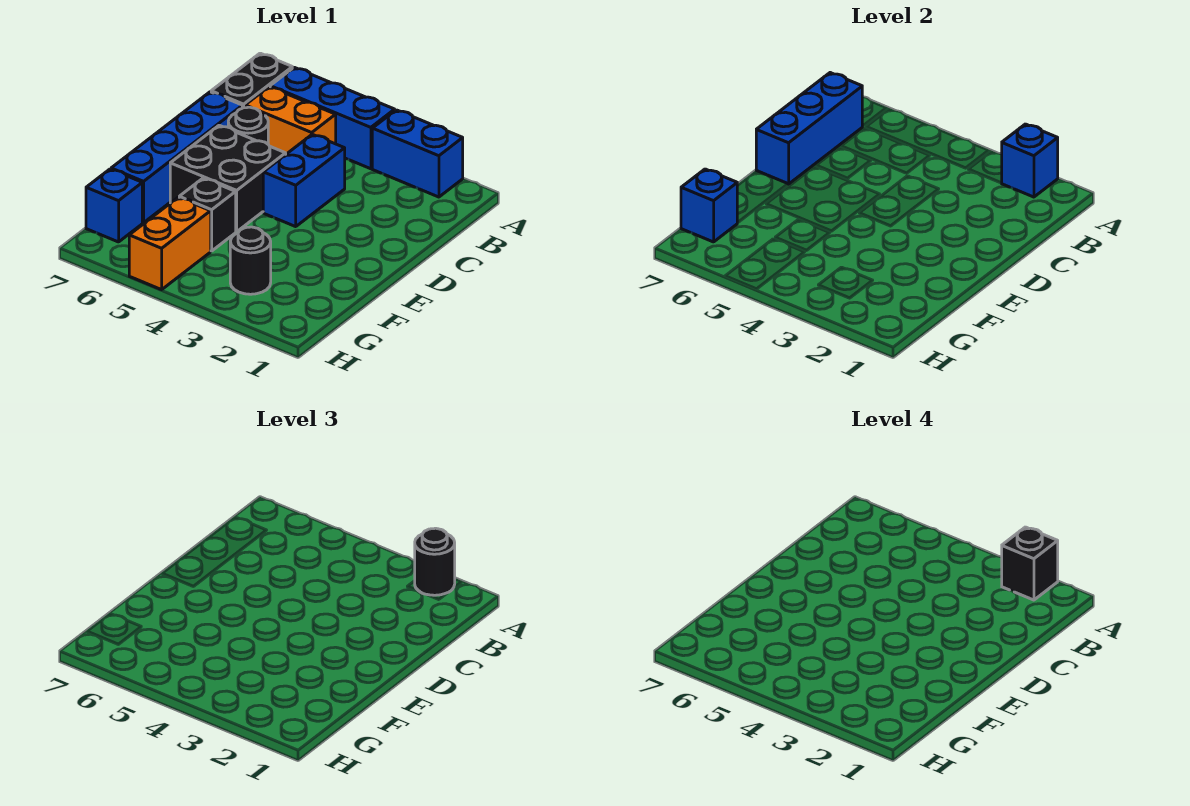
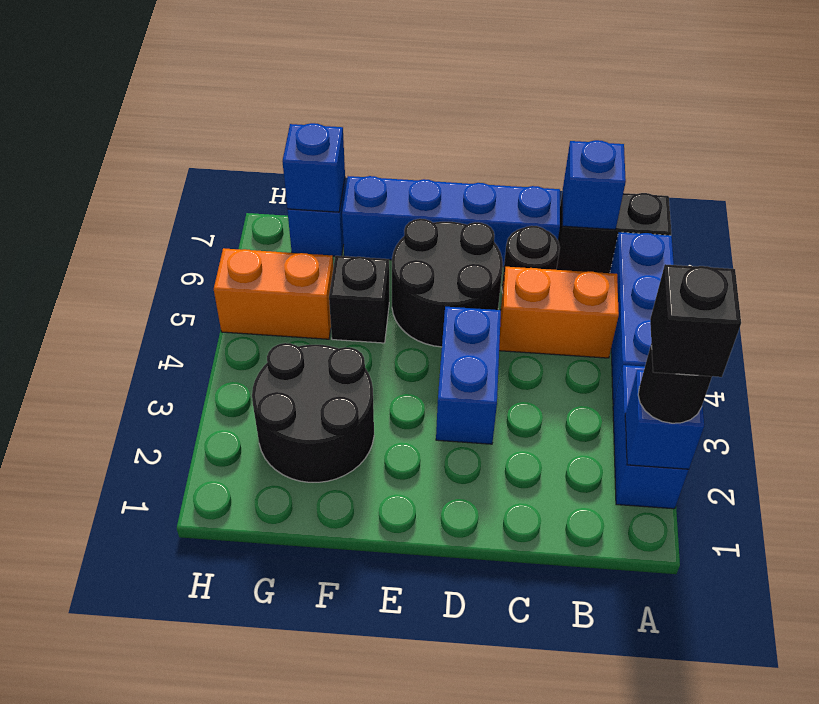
orange brick B5:B6 level 1 -> orange brick B5:C5 level 1
blue brick B7:D7 level 2 -> blue brick B7 level 2
blue brick C4:D4 level 1 -> blue brick D3:D4 level 1
black brick D5:E6 level 1 -> black round brick D5:E6 level 1
black round brick G3 level 1 -> black round brick F2:G3 level 1

